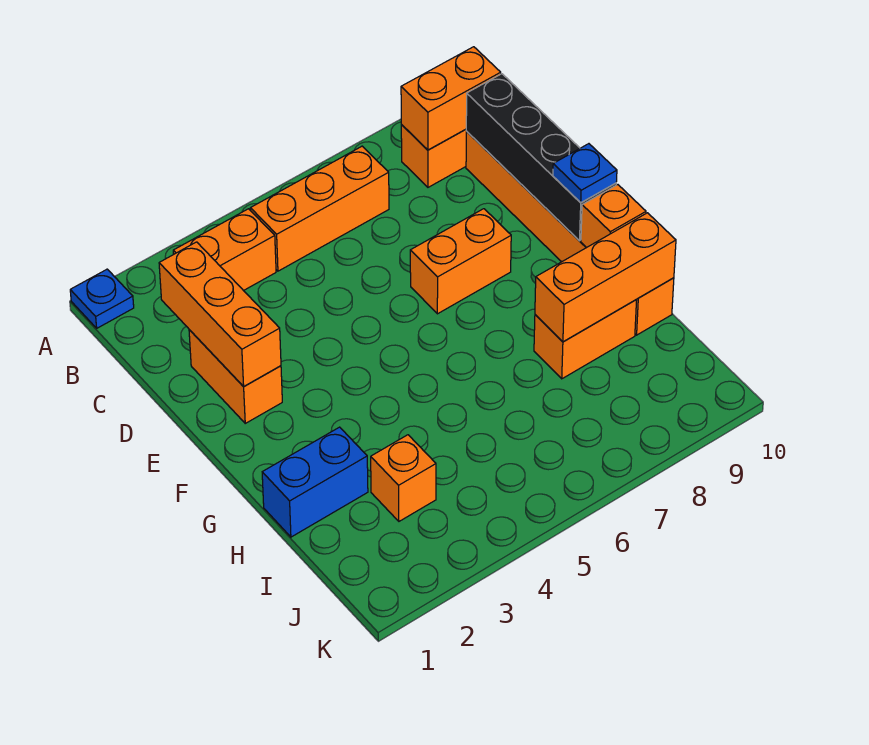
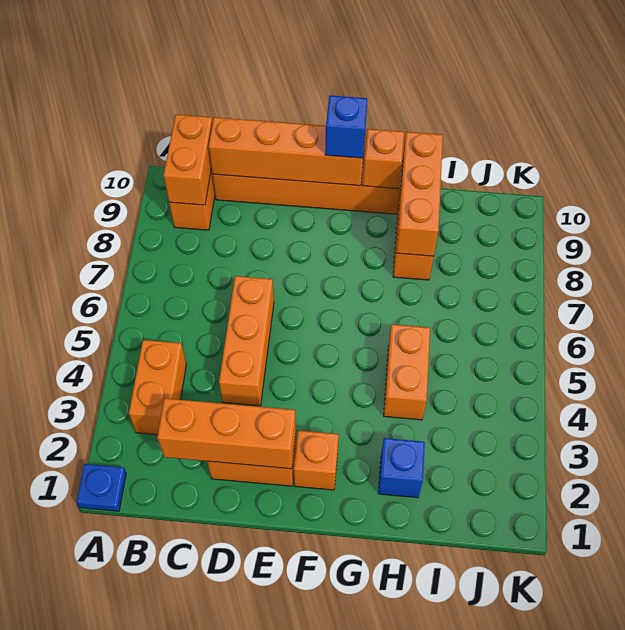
orange brick B5:B7 level 1 -> orange brick D4:D6 level 1
black brick C10:F10 level 2 -> orange brick C10:F10 level 2
orange brick E7:E8 level 1 -> orange brick H4:H5 level 1
blue plate F10 level 3 -> blue brick F10 level 3
blue brick H1:H2 level 1 -> blue brick H2 level 1
orange brick I3 level 1 -> orange brick F2 level 1

